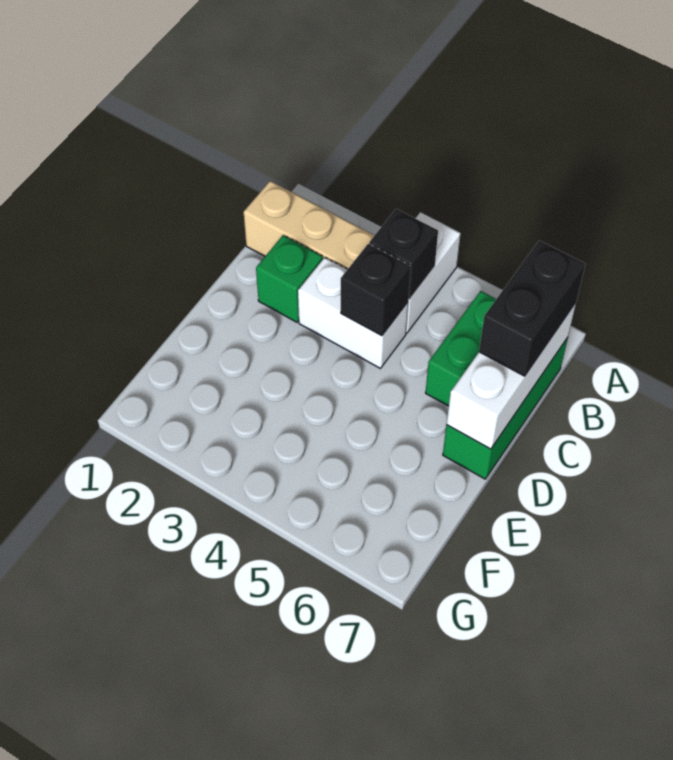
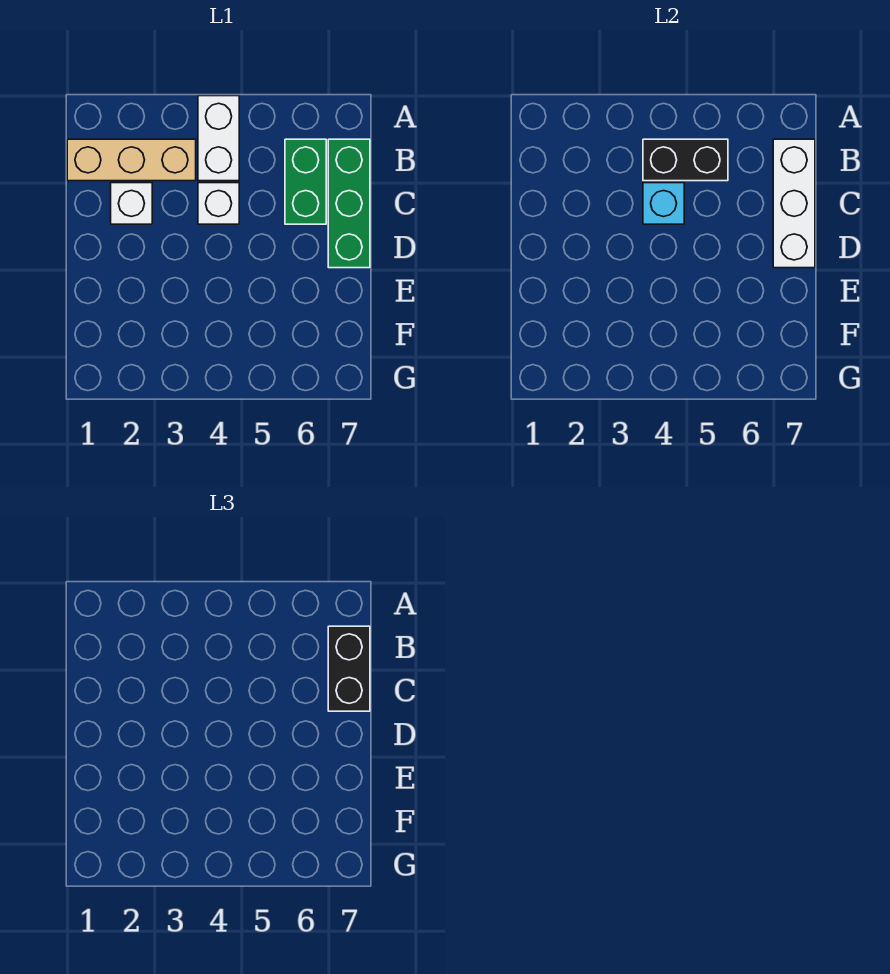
black brick B4 level 2 -> black brick B4:B5 level 2
green brick C2 level 1 -> white brick C2 level 1
white brick C3:C4 level 1 -> white brick C4 level 1
black brick C4 level 2 -> cyan brick C4 level 2

